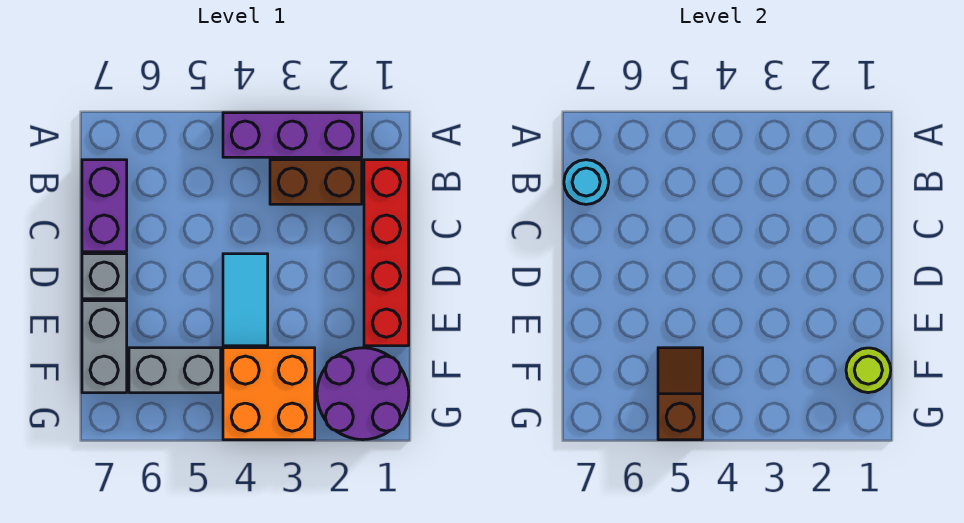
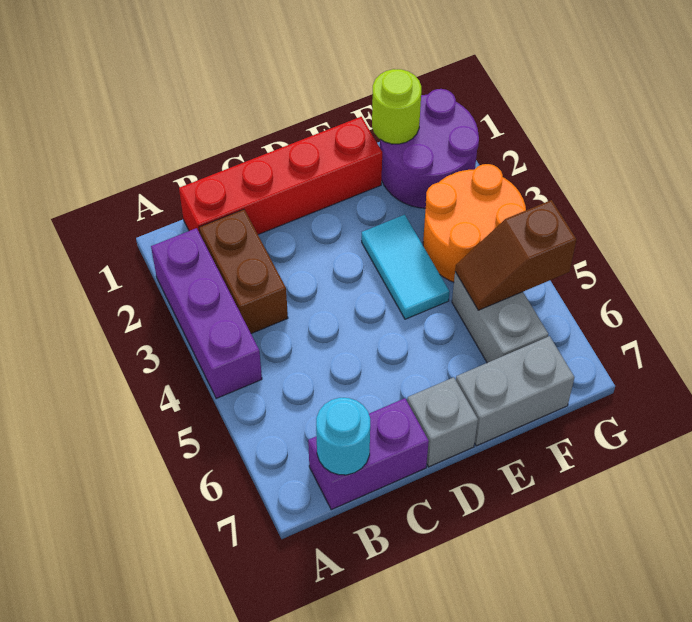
cyan tile D4:E4 level 1 -> cyan tile E3:E4 level 1
orange brick F3:G4 level 1 -> orange round brick F3:G4 level 1

